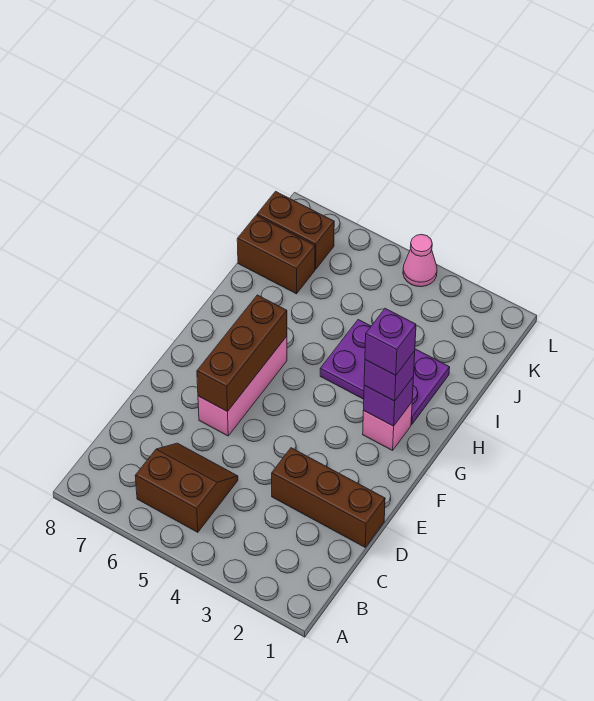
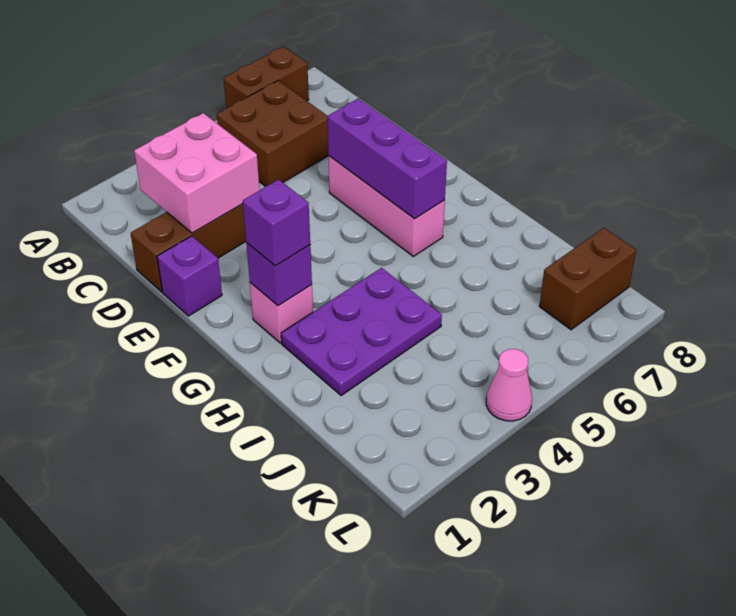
brown slope B5:C6 level 1 top B -> brown brick B5:C6 level 1
none -> pink brick C2:D3 level 2
brown brick E6:G6 level 2 -> purple brick E6:G6 level 2
purple brick G2 level 4 -> purple brick E1 level 1
brown brick J7:J8 level 1 -> brown brick A6:A7 level 1

